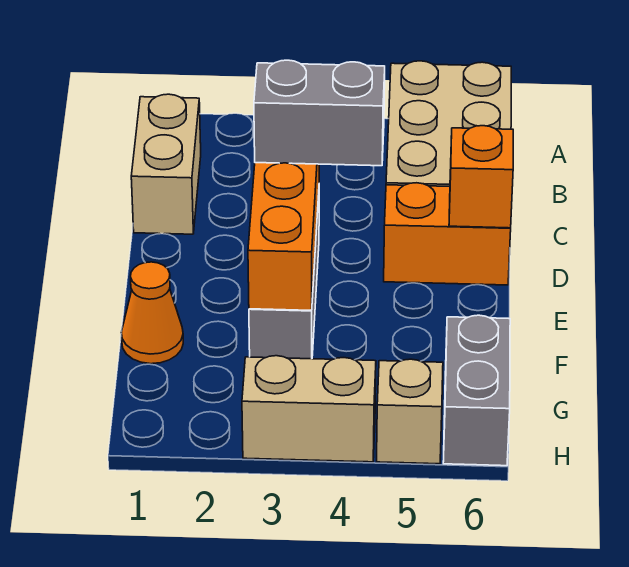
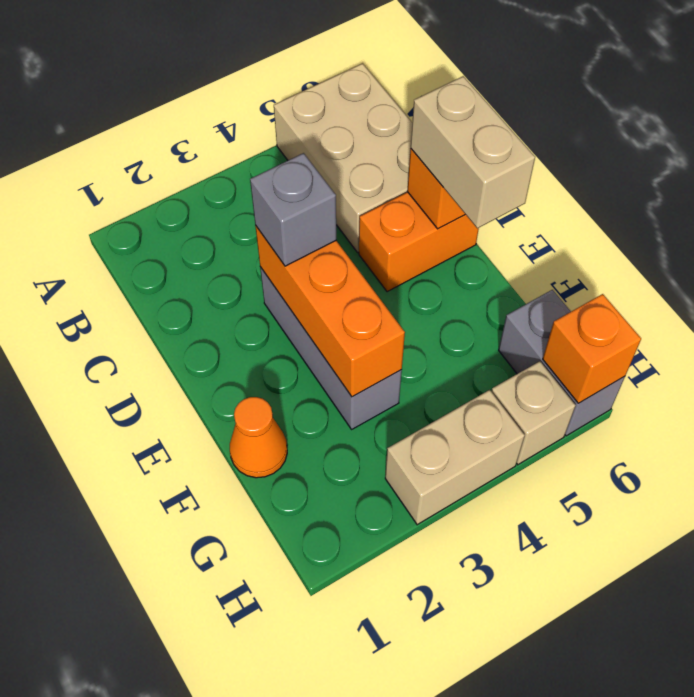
tan brick B1:C1 level 1 -> tan brick D6:E6 level 3
grey brick D3:D4 level 3 -> grey brick D3 level 3
none -> orange brick H6 level 2

